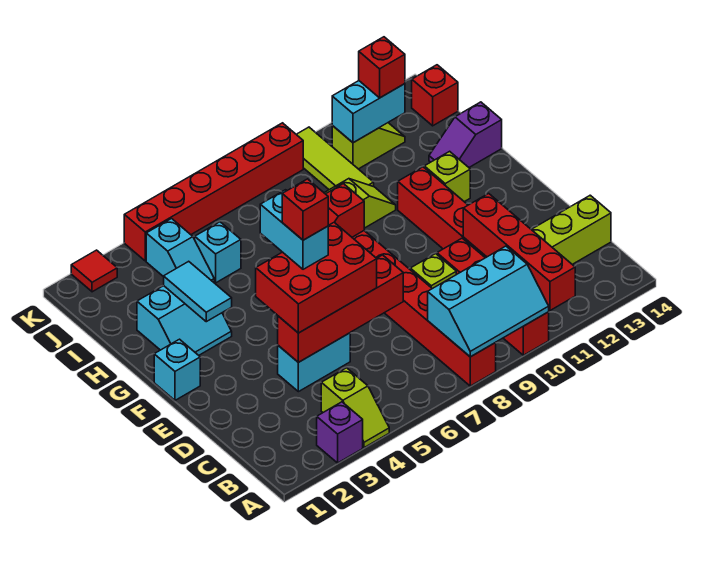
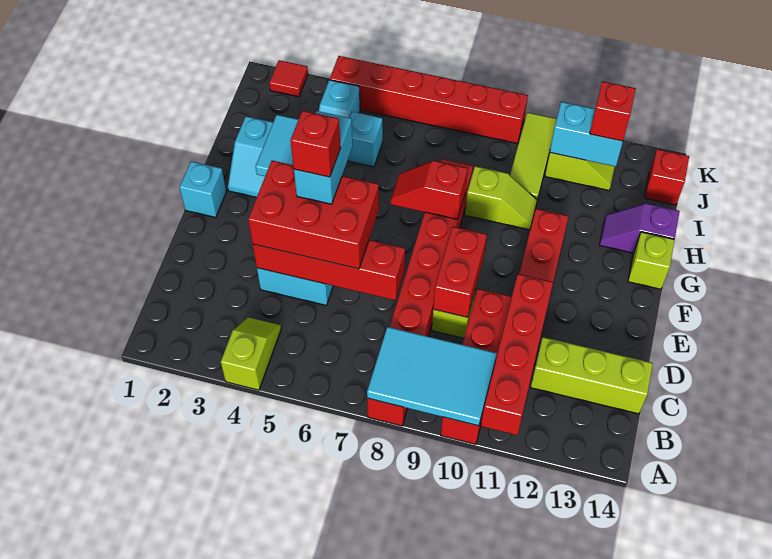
purple brick A3 level 1 -> none
lime slope A4:B4 level 1 top B -> lime slope A4:B4 level 1 top A
cyan slope A8:B10 level 2 top B -> cyan tile A8:B10 level 2
none -> red brick D9:E9 level 2
lime brick G12 level 1 -> lime brick G14 level 1

